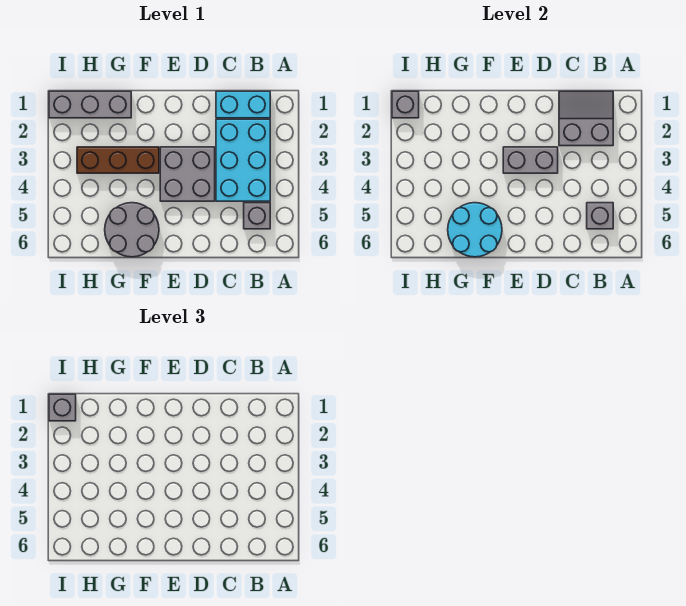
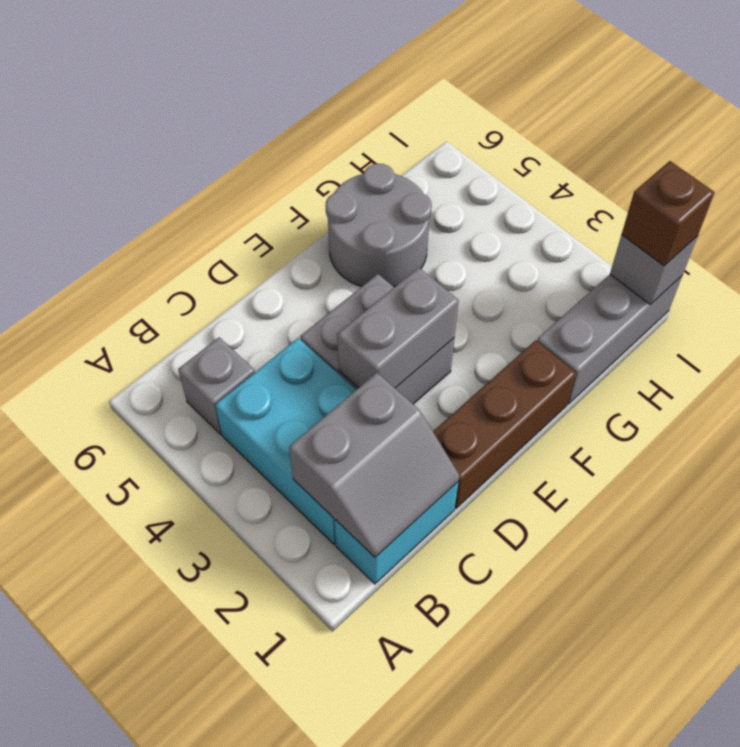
grey brick B5 level 2 -> none
brown brick F3:H3 level 1 -> brown brick D1:F1 level 1
cyan round brick F5:G6 level 2 -> none
grey brick I1 level 3 -> brown brick I1 level 3

